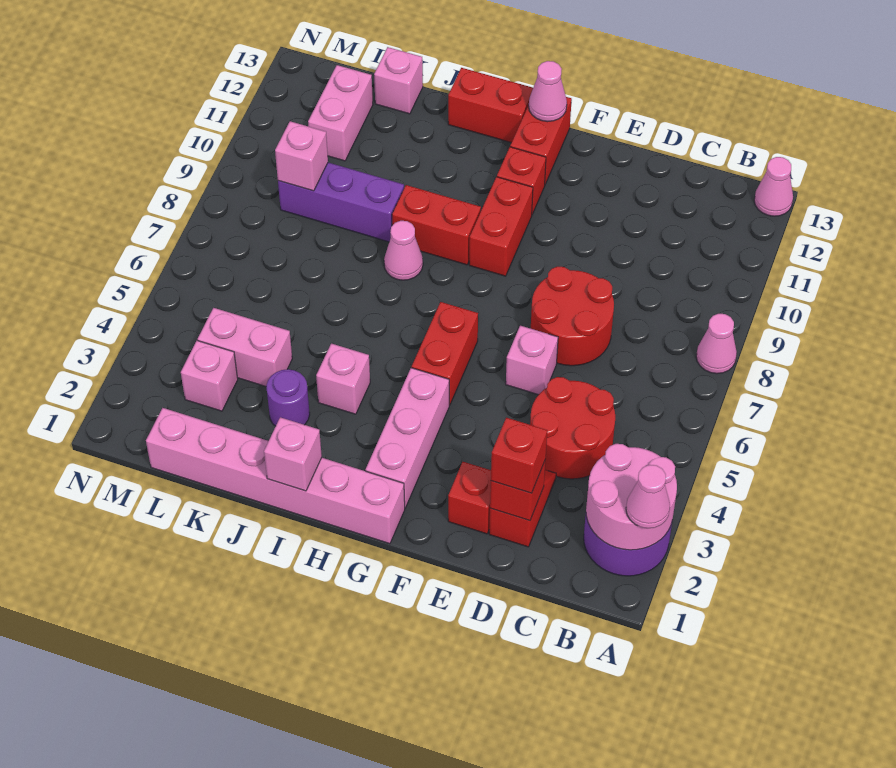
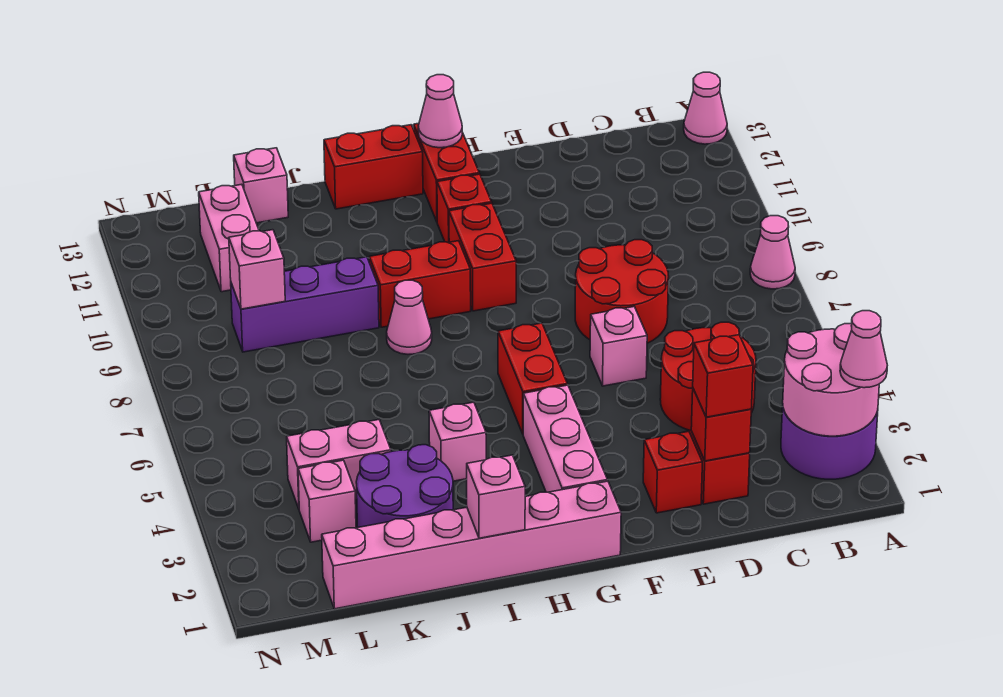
purple round brick J3 level 1 -> purple round brick J2:K3 level 1

